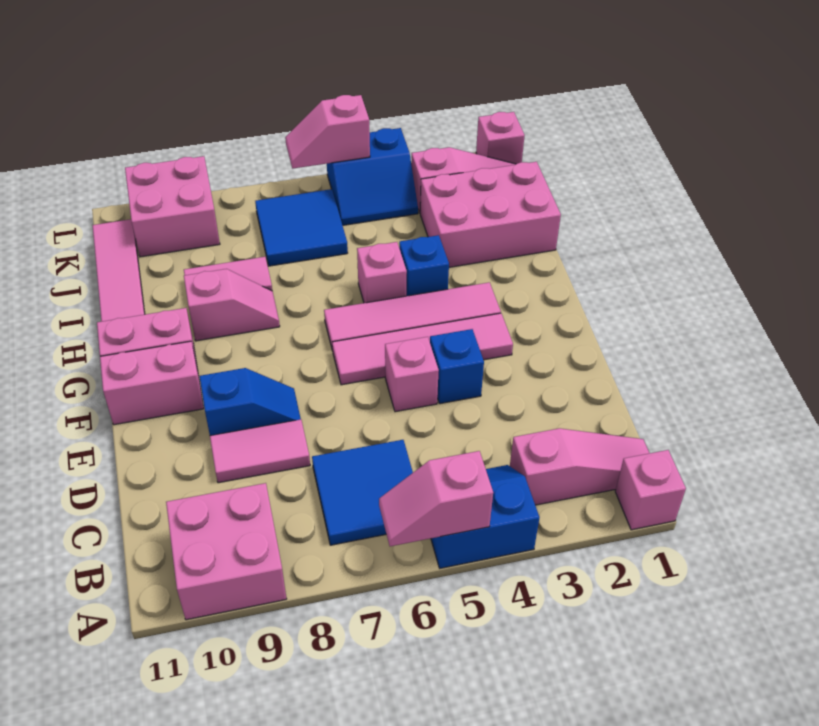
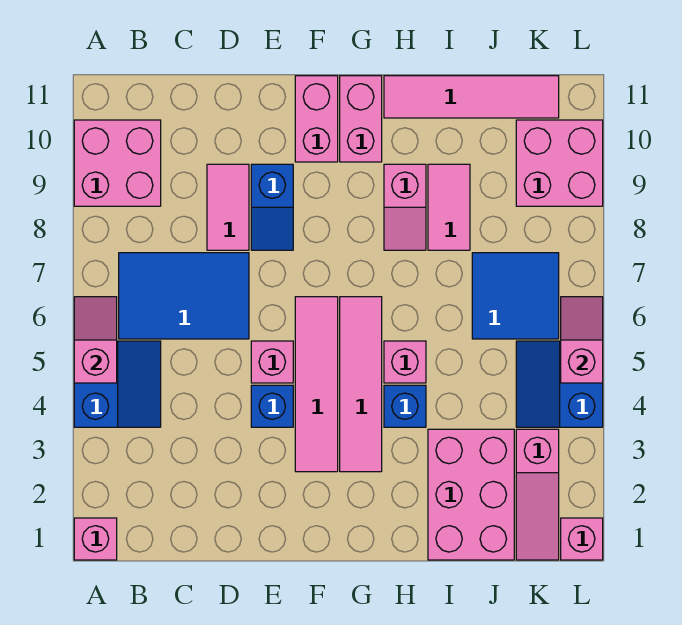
pink slope B1:B3 level 1 top 3 -> none
blue tile B6:C7 level 1 -> blue tile B6:D7 level 1

